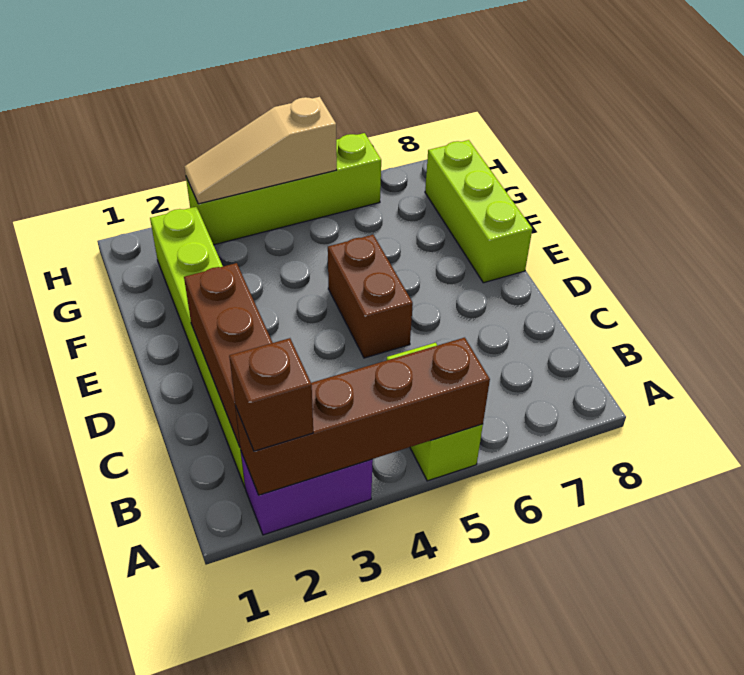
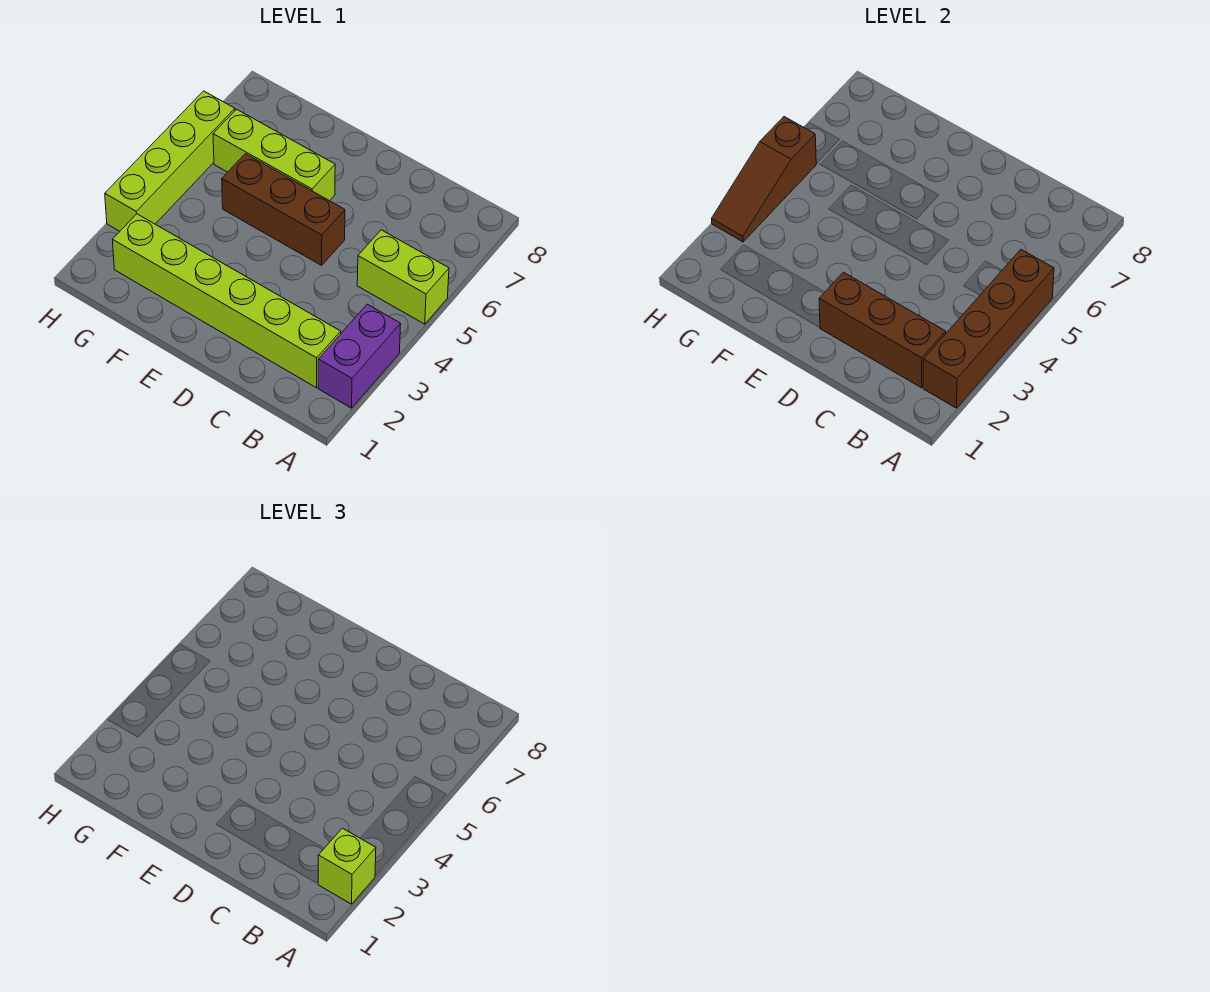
brown brick A2 level 3 -> lime brick A2 level 3
brown brick D5:E5 level 1 -> brown brick D5:F5 level 1
lime brick E8:G8 level 1 -> lime brick E6:G6 level 1
tan slope H3:H5 level 2 top 5 -> brown slope H3:H5 level 2 top 5

